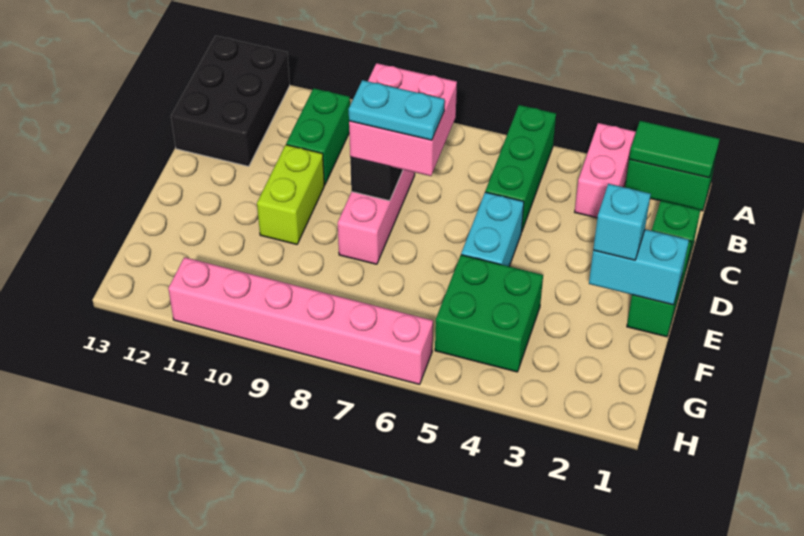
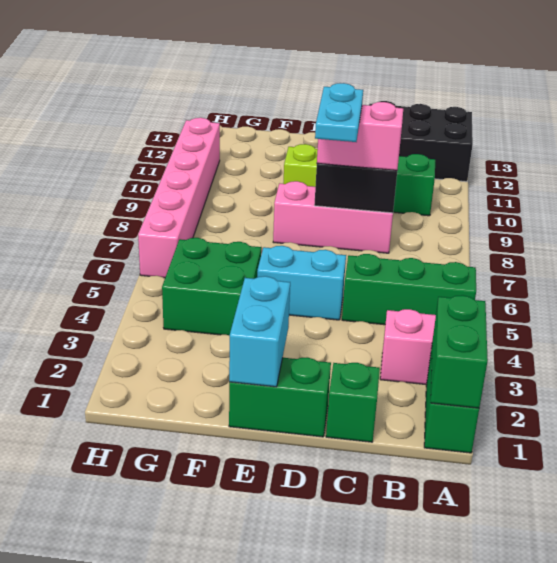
green tile A1:A2 level 2 -> green brick A1:A2 level 2
pink brick C7:D8 level 3 -> pink brick C8:D8 level 3
cyan brick E2 level 3 -> none

